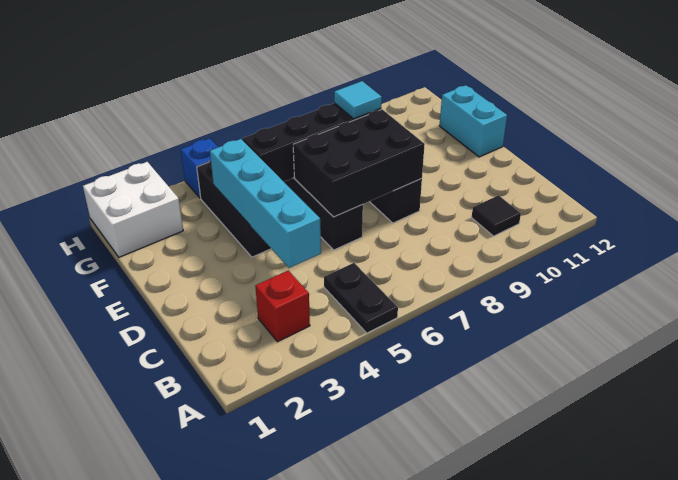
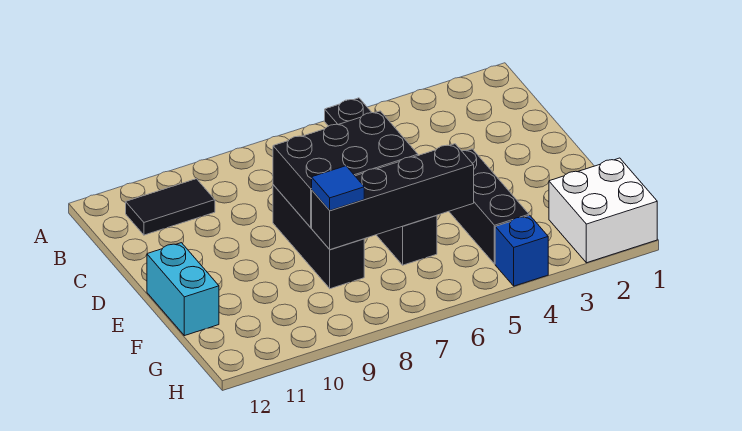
red brick B3 level 1 -> none
black tile B10 level 1 -> black tile B10:B11 level 1
cyan brick C4:F4 level 2 -> none
cyan tile F8 level 3 -> blue tile F8 level 3

